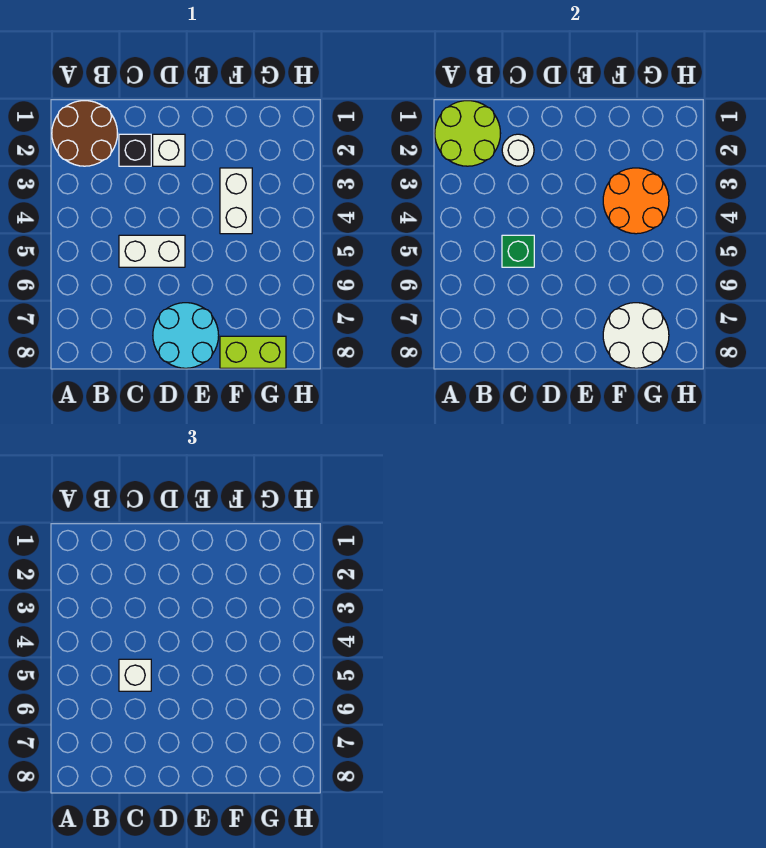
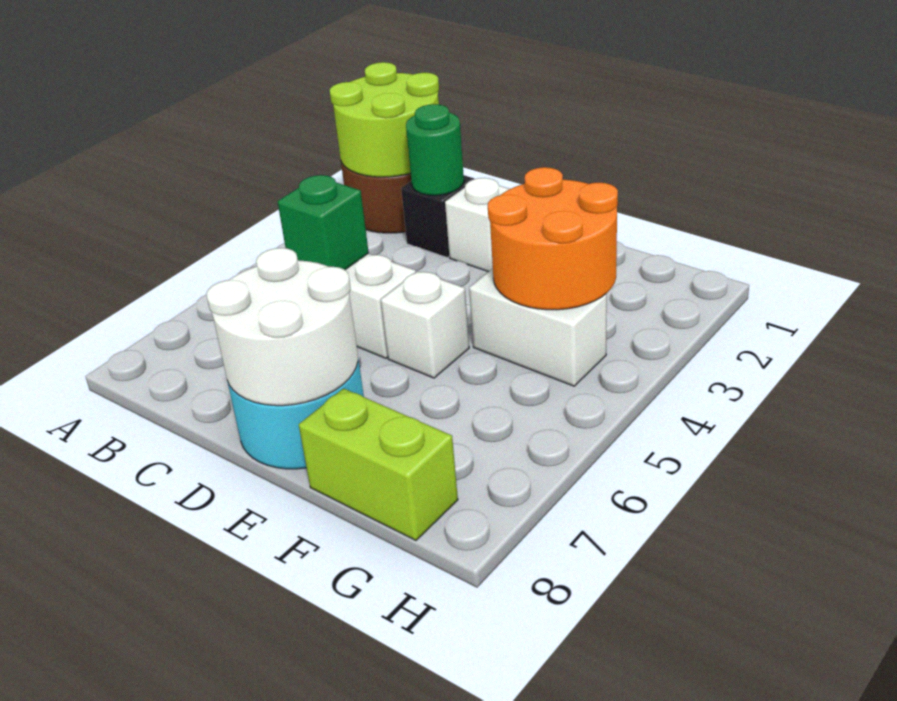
white round brick C2 level 2 -> green round brick C2 level 2
white brick C5 level 3 -> white brick E5 level 1
white brick F3:F4 level 1 -> white brick F4:G4 level 1
white round brick F7:G8 level 2 -> white round brick D7:E8 level 2

